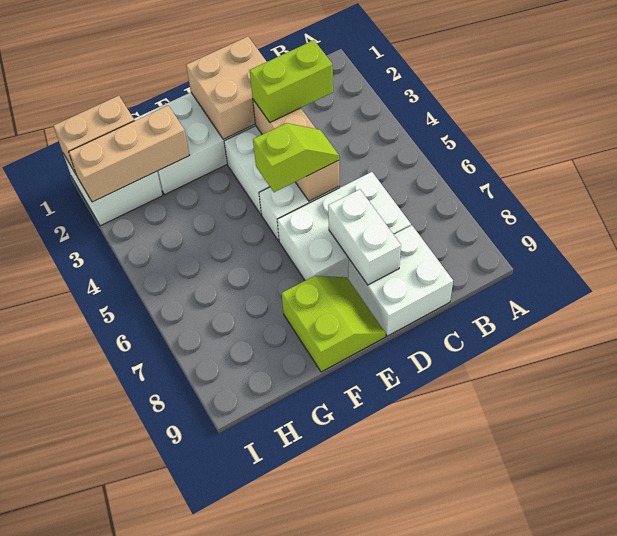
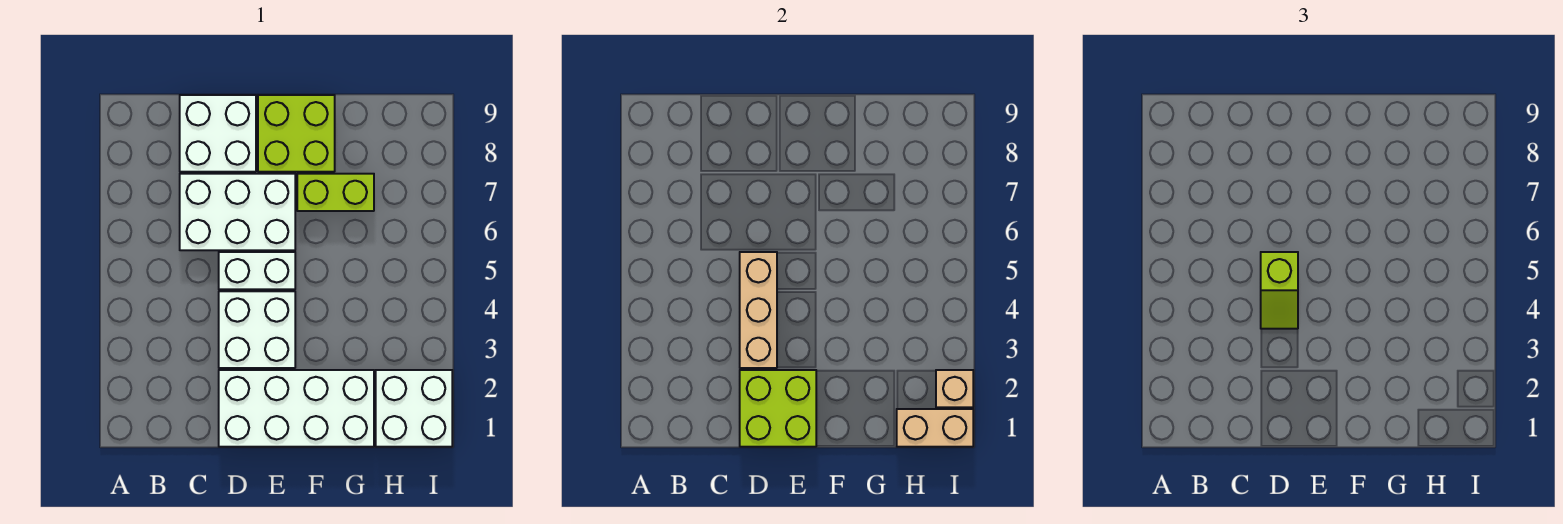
lime brick C3:D3 level 3 -> lime brick F7:G7 level 1
tan brick D1:E2 level 2 -> lime brick D1:E2 level 2
lime slope D5:E5 level 3 top E -> lime slope D4:D5 level 3 top 5
white brick D7:D8 level 2 -> none
lime slope E8:F9 level 1 top F -> lime brick E8:F9 level 1
tan brick G2:I2 level 2 -> tan brick I2 level 2

